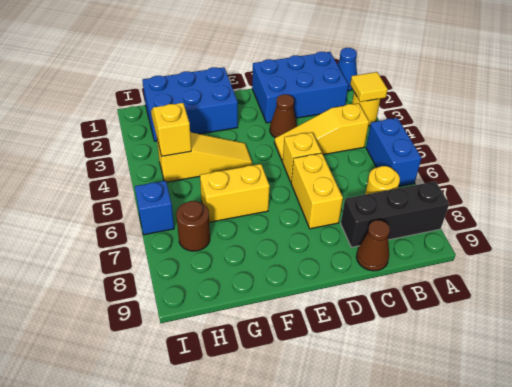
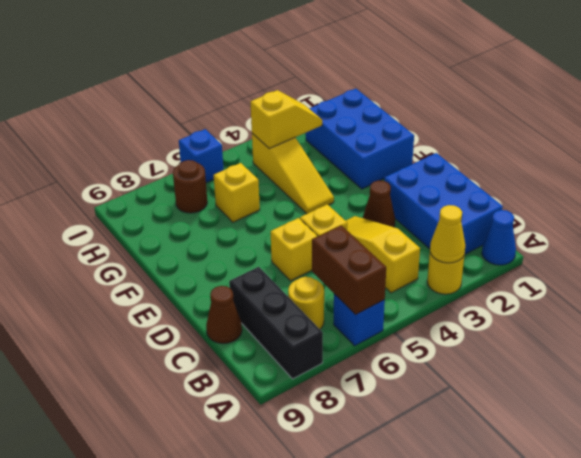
yellow tile A3 level 2 -> yellow cone A3 level 2
blue brick A5:A6 level 1 -> blue brick A6 level 1
none -> brown brick A6:B6 level 2
yellow brick D6:D7 level 1 -> yellow brick D6 level 1
yellow brick F6:G6 level 1 -> yellow brick G6 level 1

